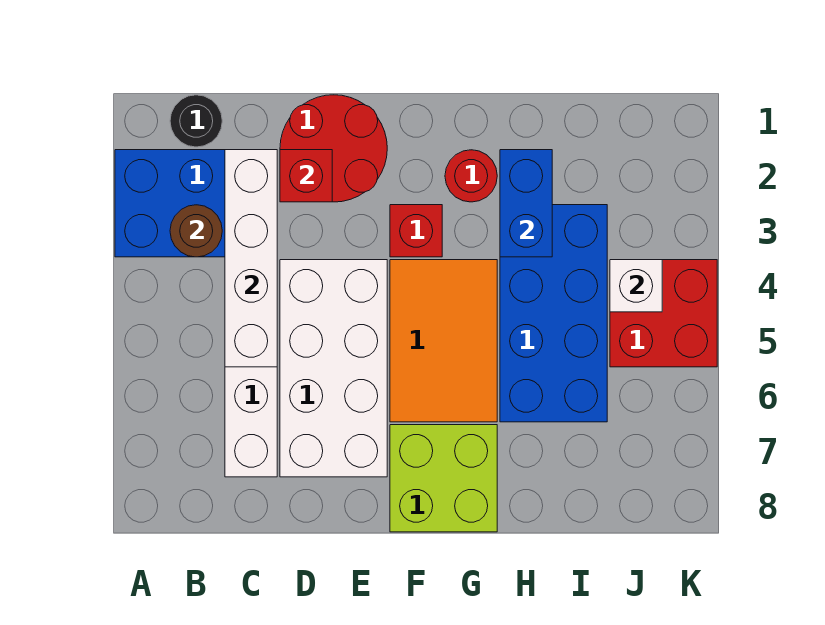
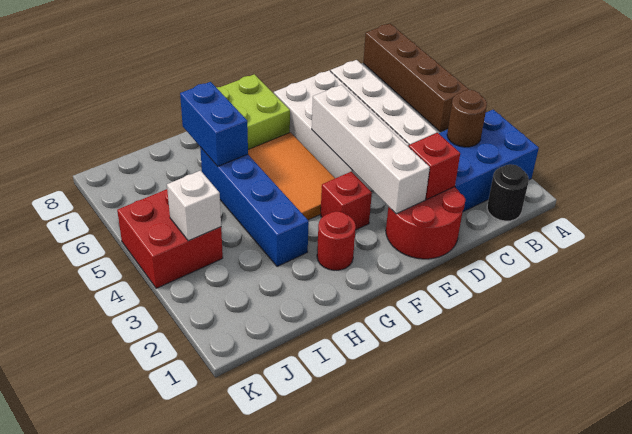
none -> brown brick A5:A8 level 1
white brick C2:C5 level 2 -> white brick E2:E5 level 2
blue brick H2:H3 level 2 -> blue brick H6:H7 level 2
blue brick H3:I6 level 1 -> blue brick H3:H6 level 1

